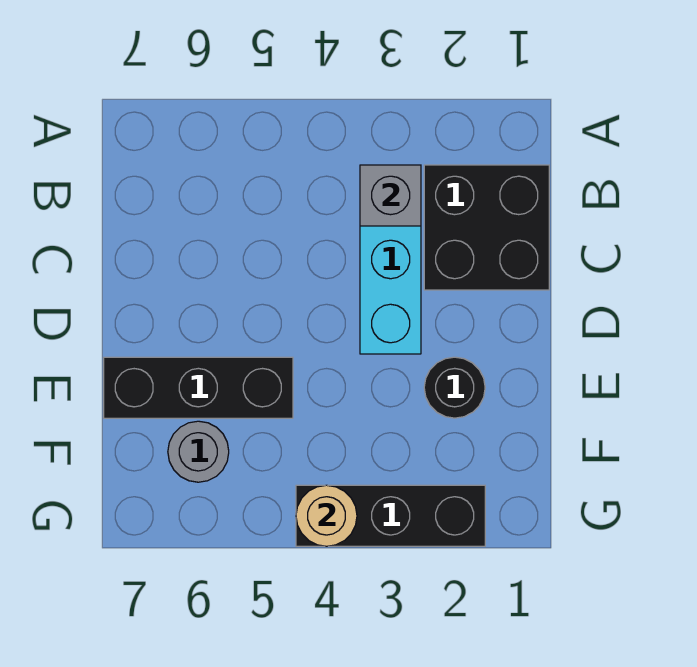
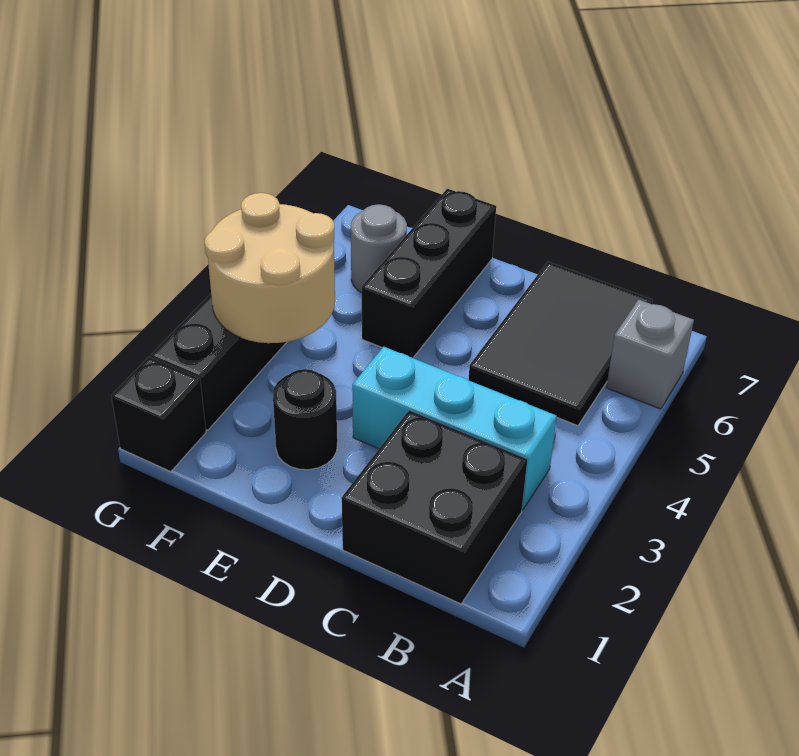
grey brick B3 level 2 -> grey brick A6 level 1
none -> black tile B5:C7 level 1
none -> black brick G1 level 1
tan round brick G4 level 2 -> tan round brick F3:G4 level 2

